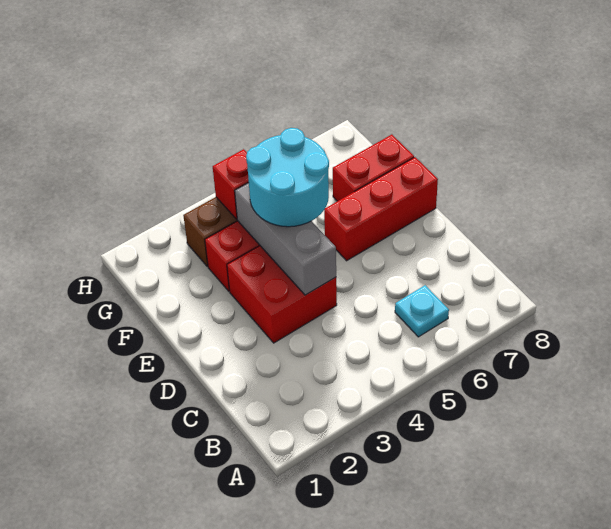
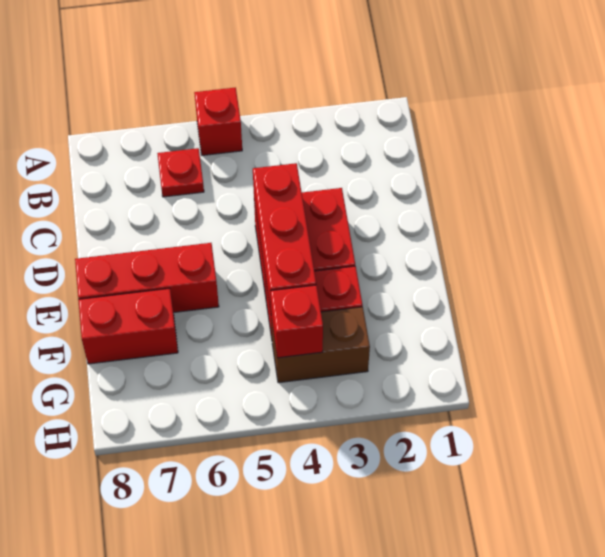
none -> red brick A5 level 1
cyan plate B6 level 1 -> red plate B6 level 1
grey brick D4:F4 level 2 -> red brick D4:F4 level 2
cyan round brick E4:F5 level 3 -> none

